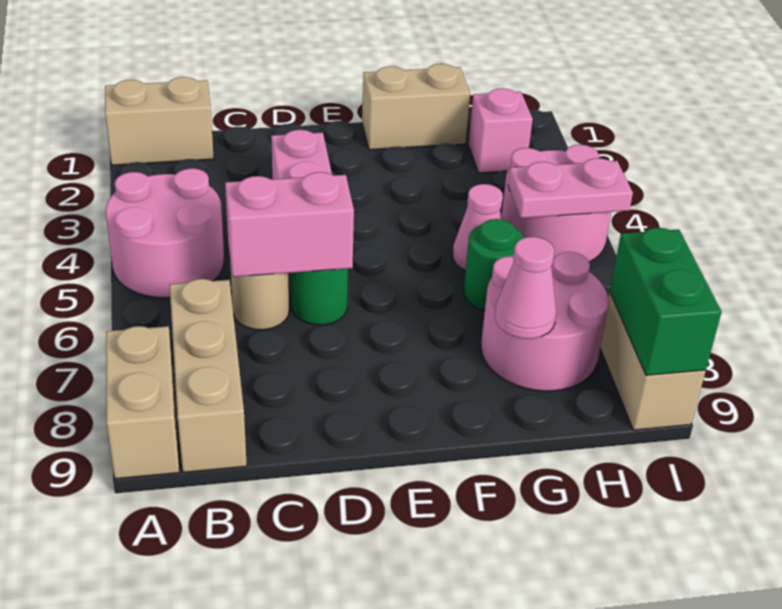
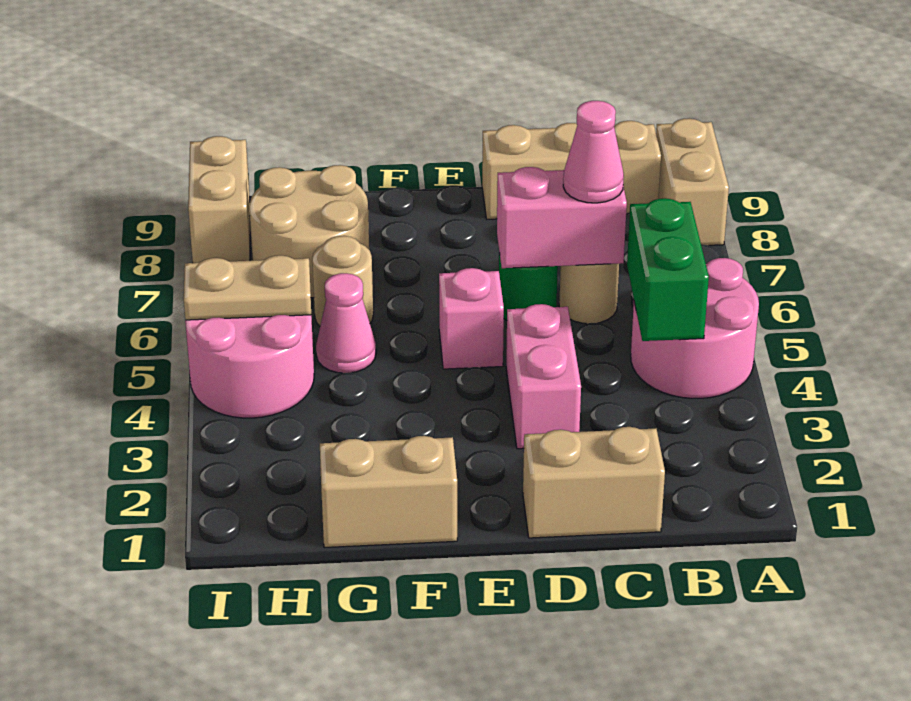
tan brick A1:B1 level 1 -> tan brick C1:D1 level 1
tan brick B7:B9 level 1 -> tan brick B9:D9 level 1
green round brick G6 level 1 -> tan round brick G6 level 1
pink round brick G7:H8 level 1 -> tan round brick G7:H8 level 1
pink cone G8 level 2 -> pink cone C6 level 3
pink brick H2 level 1 -> pink brick E5 level 1
pink plate H5:I5 level 2 -> tan plate H5:I5 level 2
green brick I8:I9 level 2 -> green brick B4:B5 level 2

